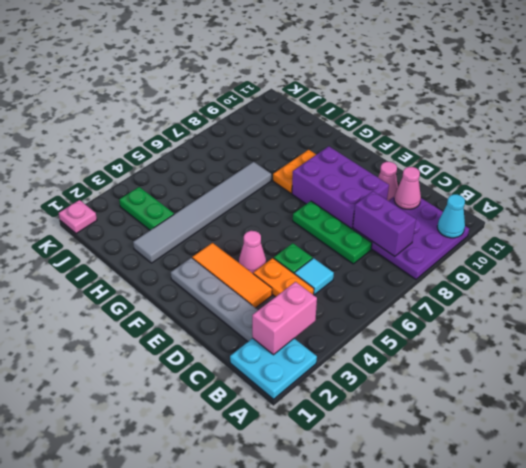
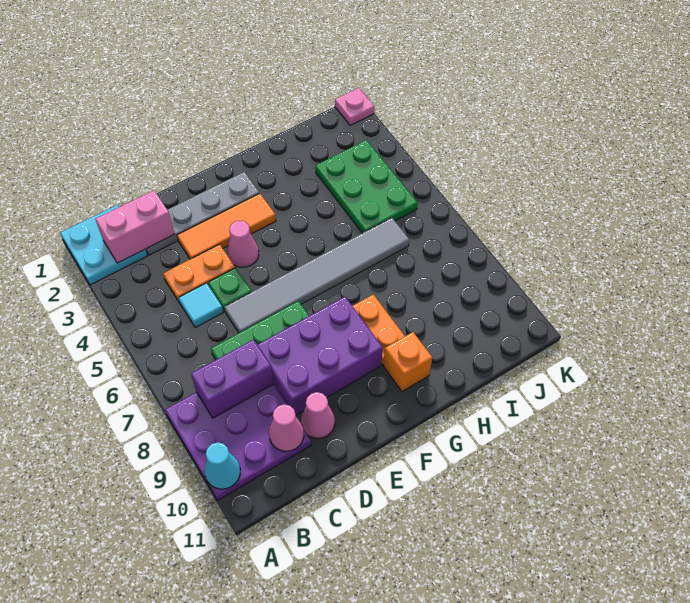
pink brick B2:B3 level 2 -> pink brick B2:C2 level 2
none -> orange brick G10 level 1
grey tile H2:H7 level 1 -> grey tile D6:I6 level 1
green plate I3:J3 level 1 -> green plate I3:J5 level 1

